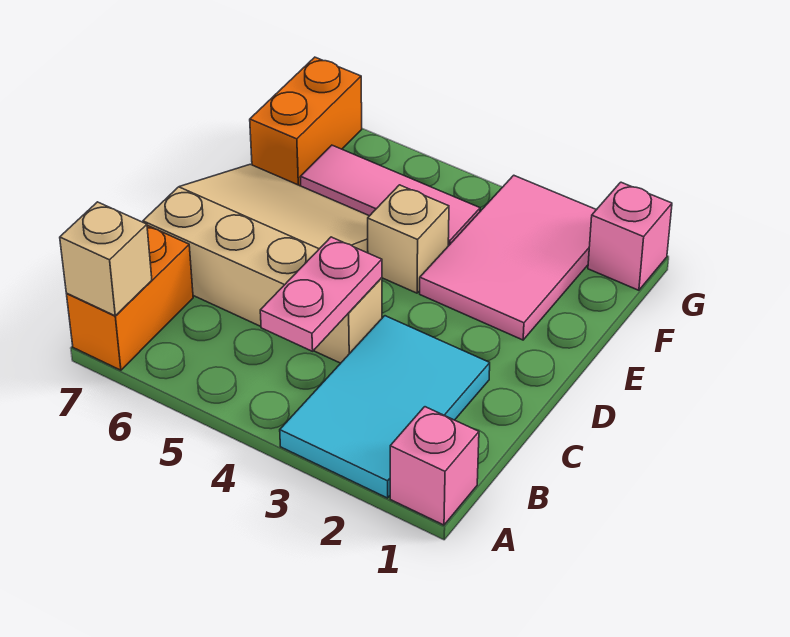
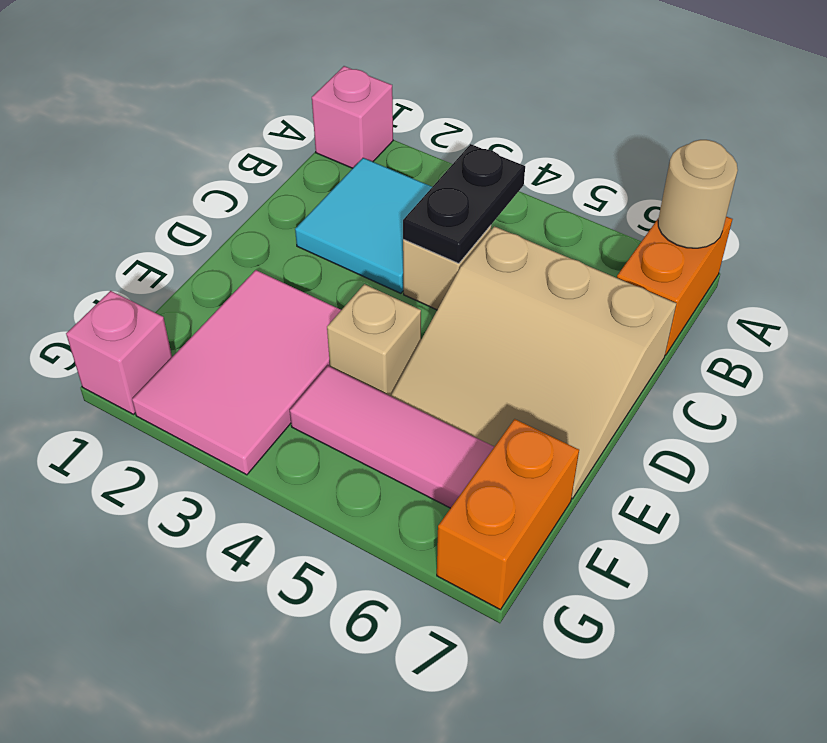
cyan tile A2:C3 level 1 -> cyan tile B2:C3 level 1
tan brick A7 level 2 -> tan round brick A7 level 2
pink plate B4:C4 level 2 -> black plate B4:C4 level 2

